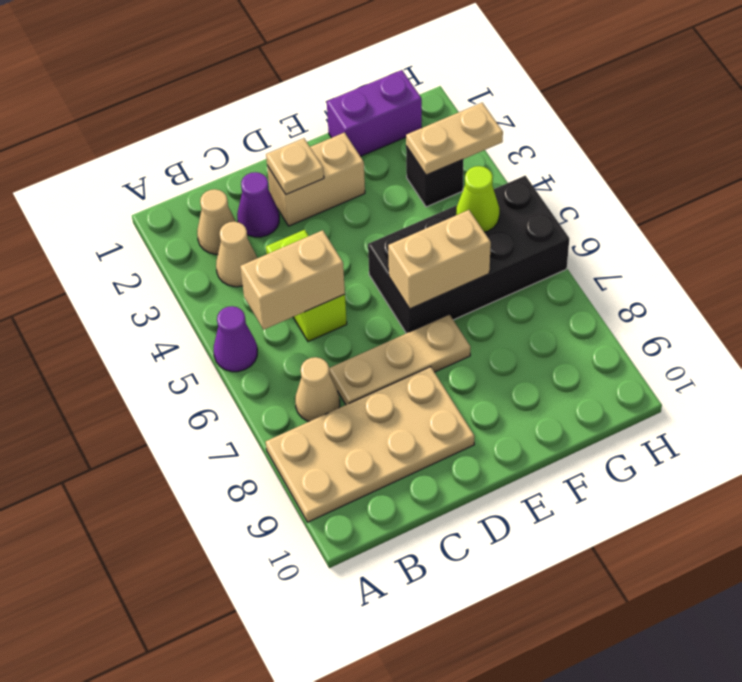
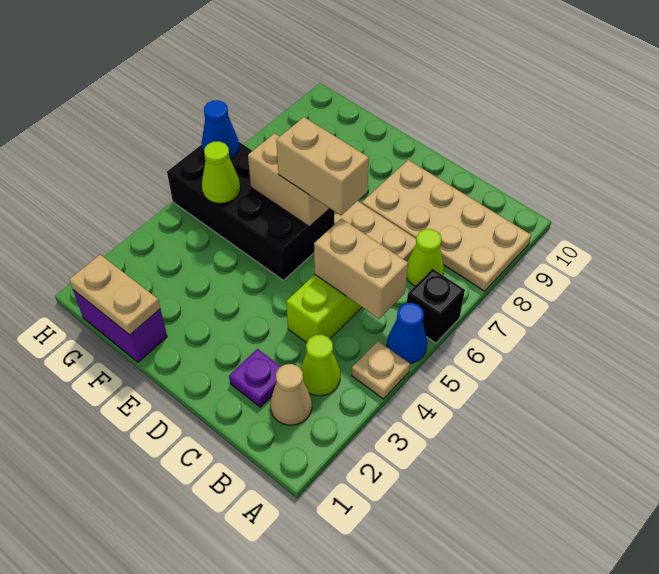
purple cone A5 level 1 -> blue cone A5 level 1
tan cone B3 level 1 -> lime cone B3 level 1
tan cone B7 level 1 -> lime cone B7 level 1
purple cone C2 level 1 -> purple plate C2 level 1
tan brick D2:E2 level 1 -> tan brick D6:E6 level 3
tan plate D2 level 2 -> tan plate A4 level 1
black brick G3 level 1 -> black brick A6 level 1
tan plate G3:H3 level 2 -> tan plate F1:G1 level 2
none -> blue cone H6 level 2

